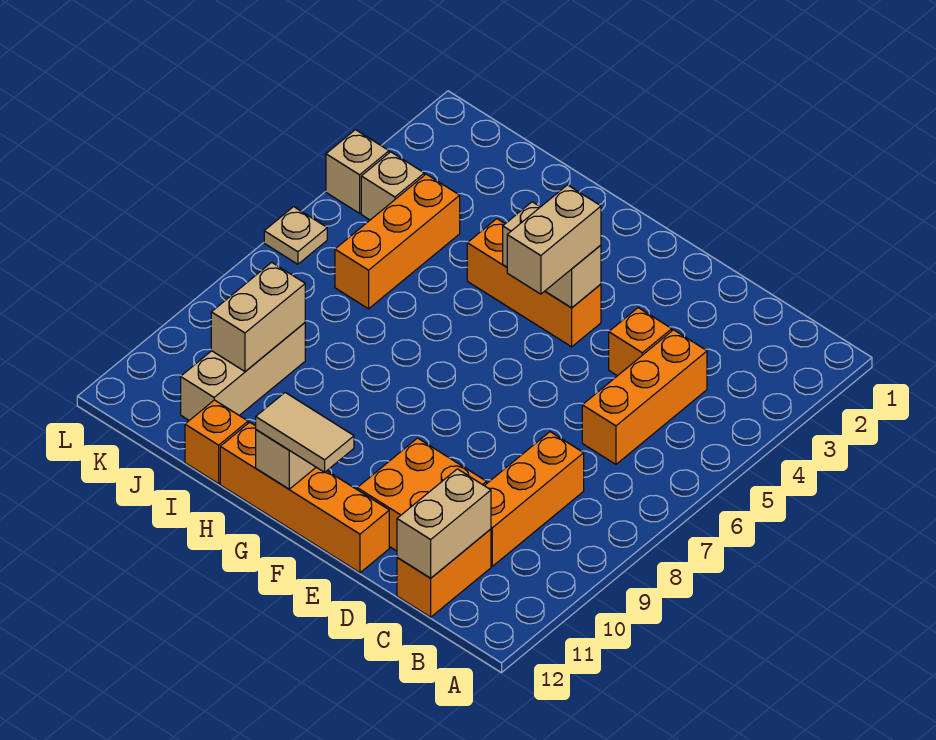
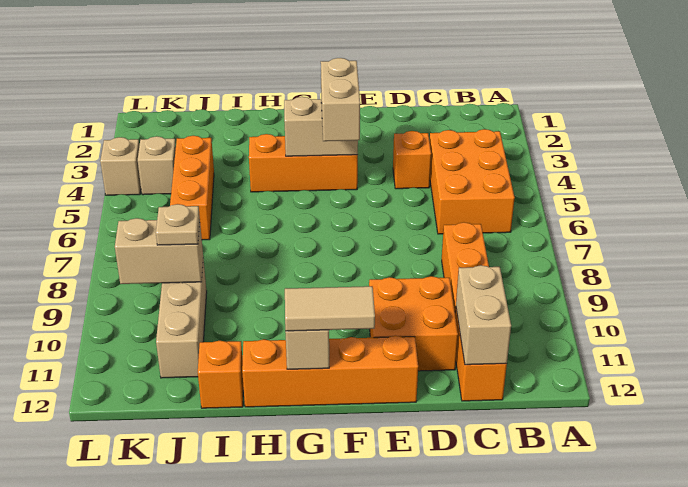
orange brick C4:C6 level 1 -> orange brick B4:C6 level 1
tan brick J9:J10 level 2 -> tan brick J9:K9 level 2
tan plate L6 level 1 -> tan plate J9 level 3

